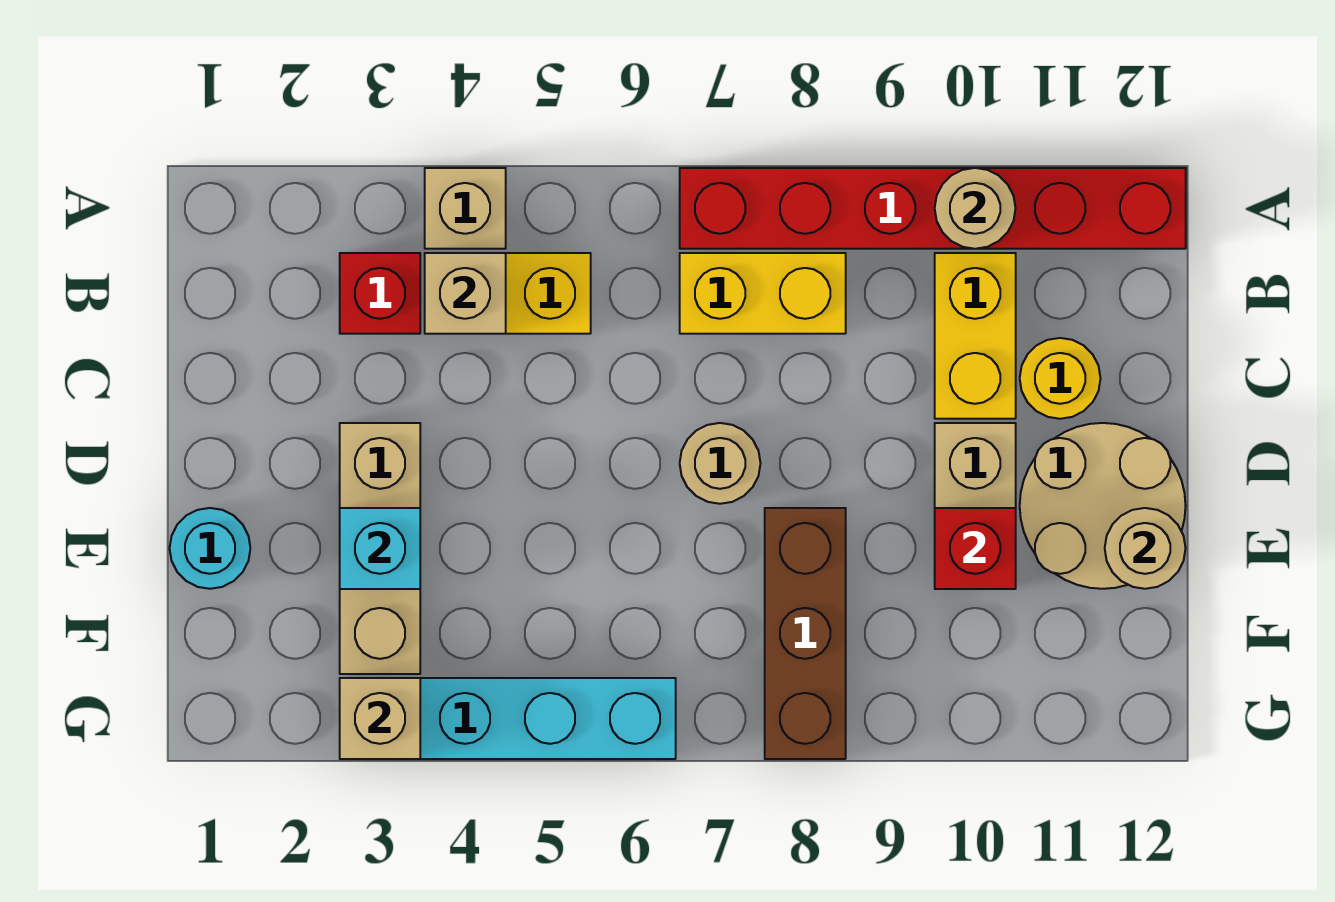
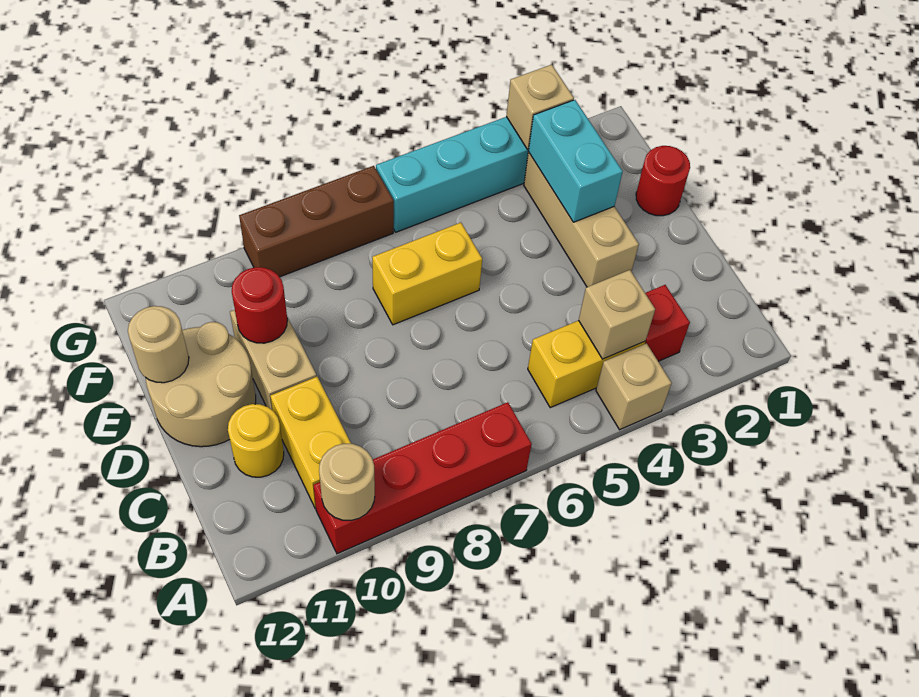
red brick A7:A12 level 1 -> red brick A7:A10 level 1
yellow brick B7:B8 level 1 -> yellow brick E6:E7 level 1
tan round brick D7 level 1 -> none
cyan round brick E1 level 1 -> red round brick E1 level 1
cyan brick E3 level 2 -> cyan brick E3:F3 level 2
brown brick E8:G8 level 1 -> brown brick G7:G9 level 1
red brick E10 level 2 -> red round brick E10 level 2

